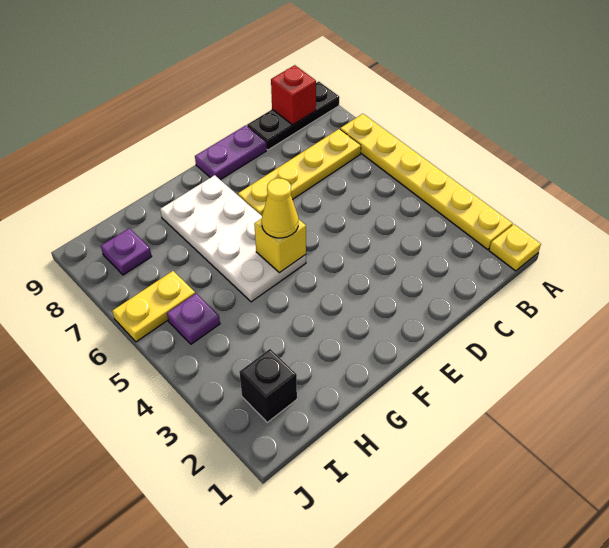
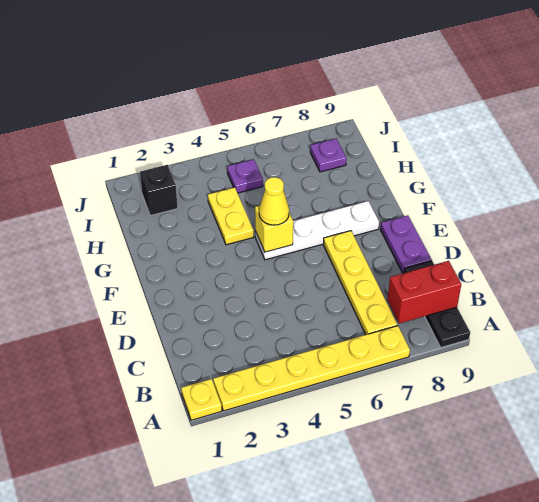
red brick B9 level 2 -> red brick B8:B9 level 2
white plate F5:G8 level 1 -> white plate F5:F8 level 1
yellow plate I6:J6 level 1 -> yellow plate G4:H4 level 1

